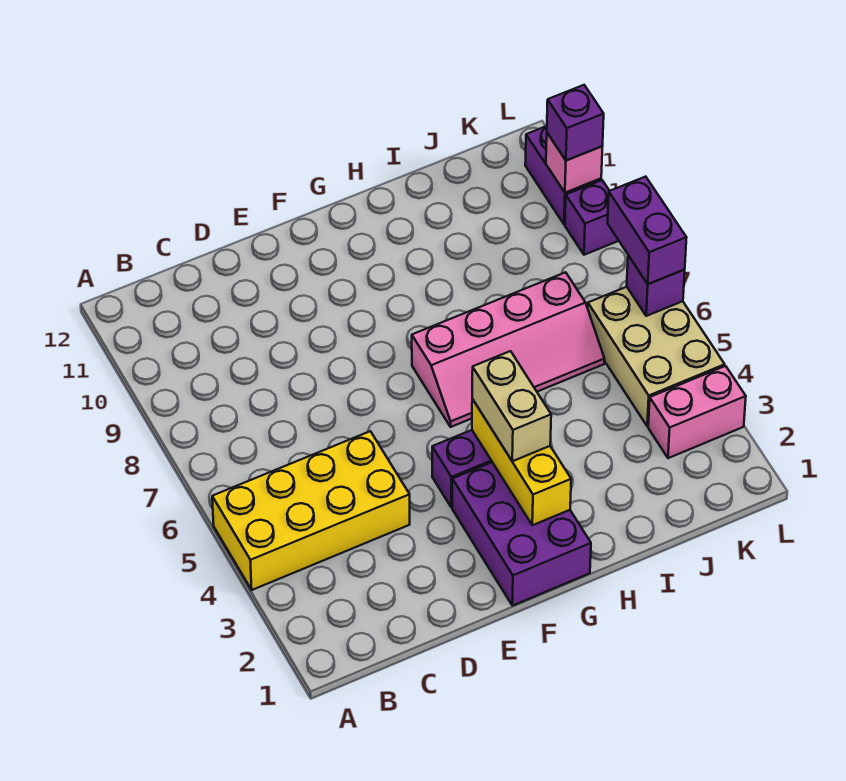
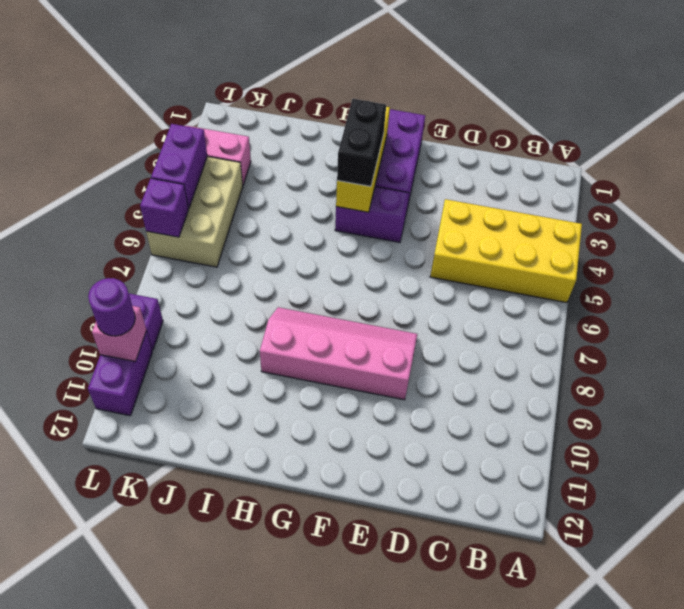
tan brick G3:G4 level 3 -> black brick G3:G4 level 3
pink slope G6:J7 level 1 top 7 -> pink slope E8:H9 level 1 top 9
purple brick L6:L7 level 3 -> purple brick L4:L5 level 2
purple brick L10 level 3 -> purple round brick L10 level 3

